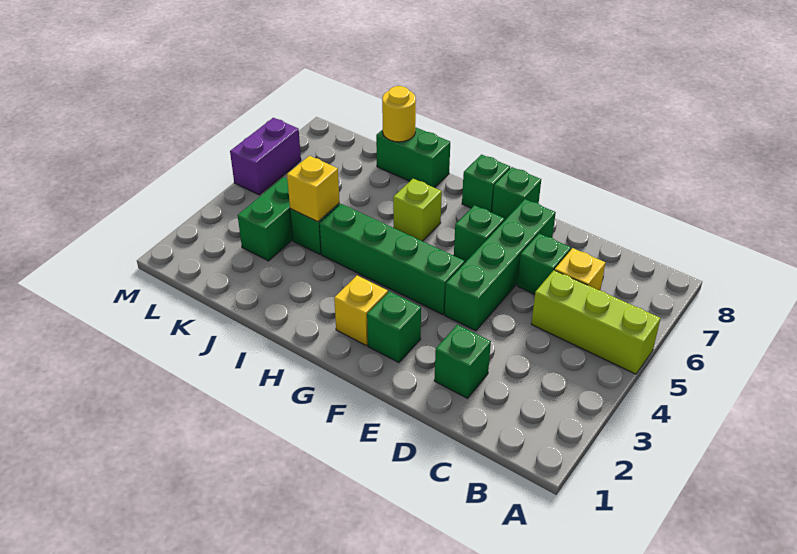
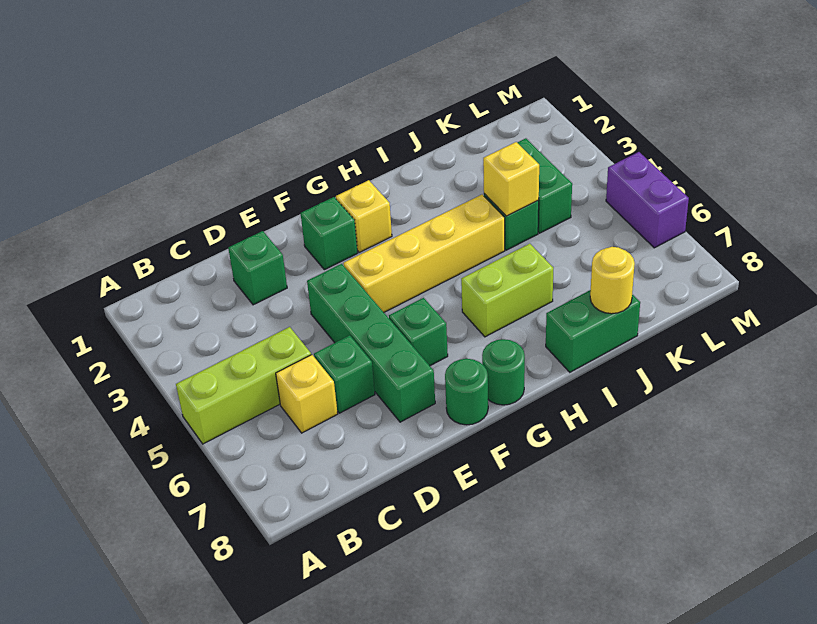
green brick F4:I4 level 1 -> yellow brick F4:I4 level 1
green brick F8 level 1 -> green round brick F8 level 1
green brick G8 level 1 -> green round brick G8 level 1
lime brick H6 level 1 -> lime brick H6:I6 level 1

